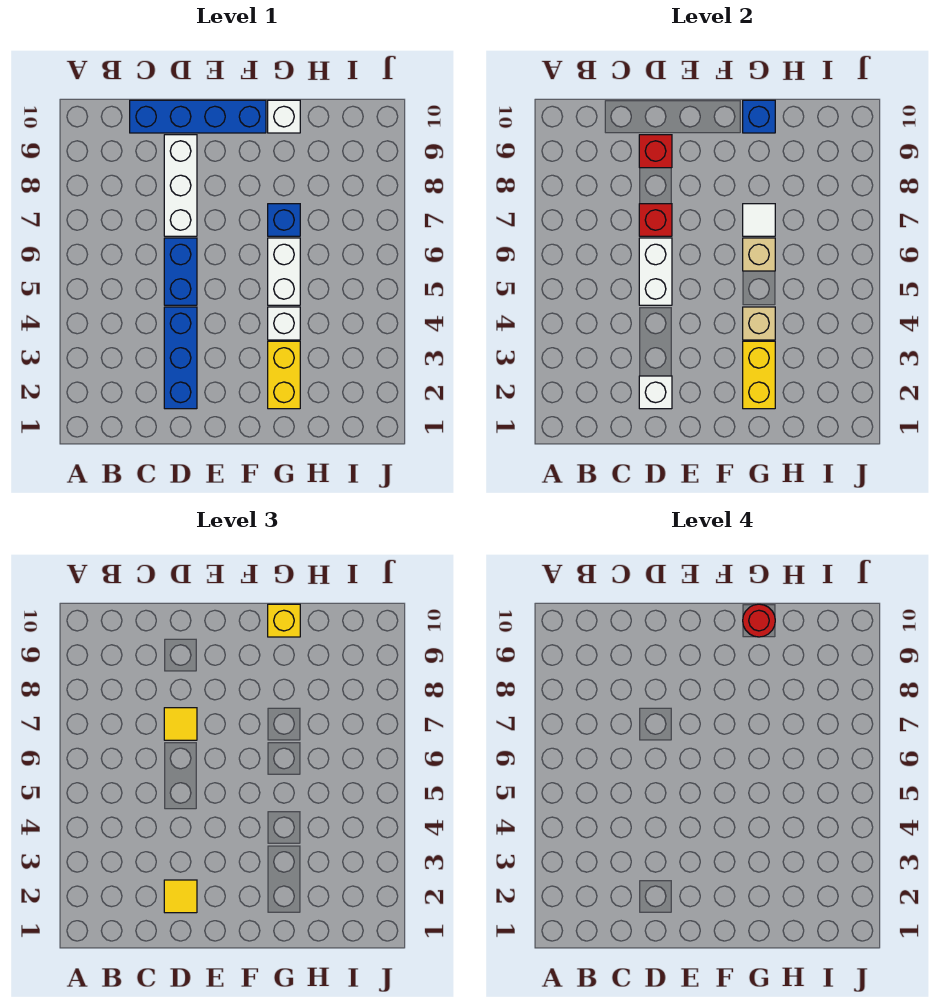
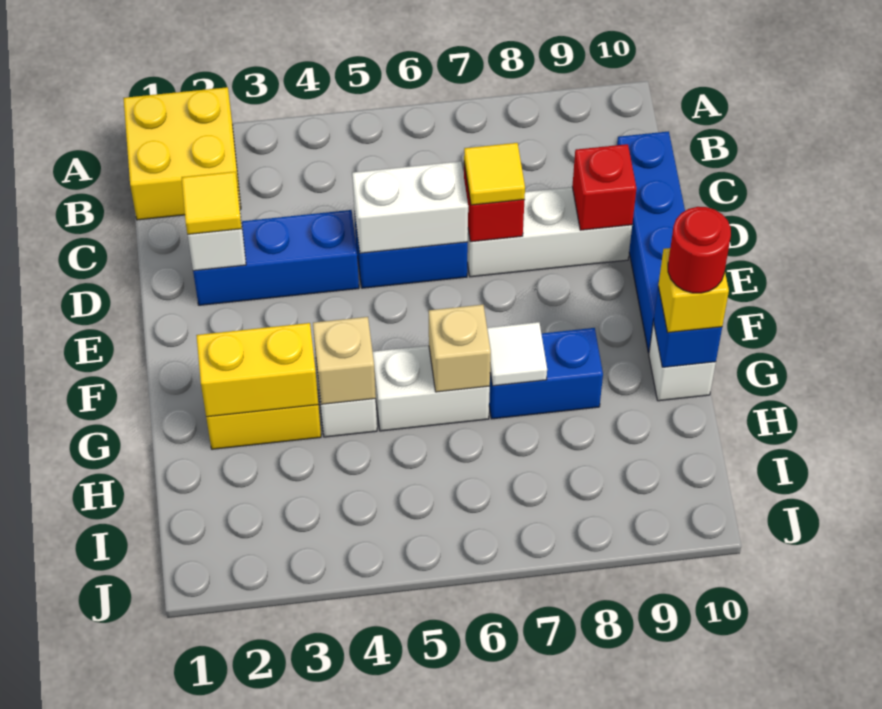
none -> yellow brick A1:B2 level 1
blue brick G7 level 1 -> blue brick G7:G8 level 1

